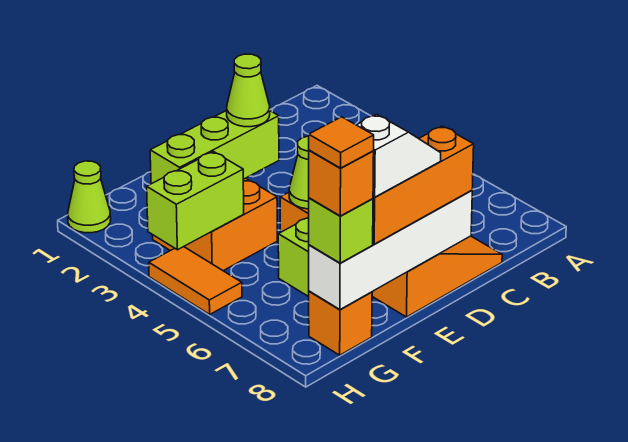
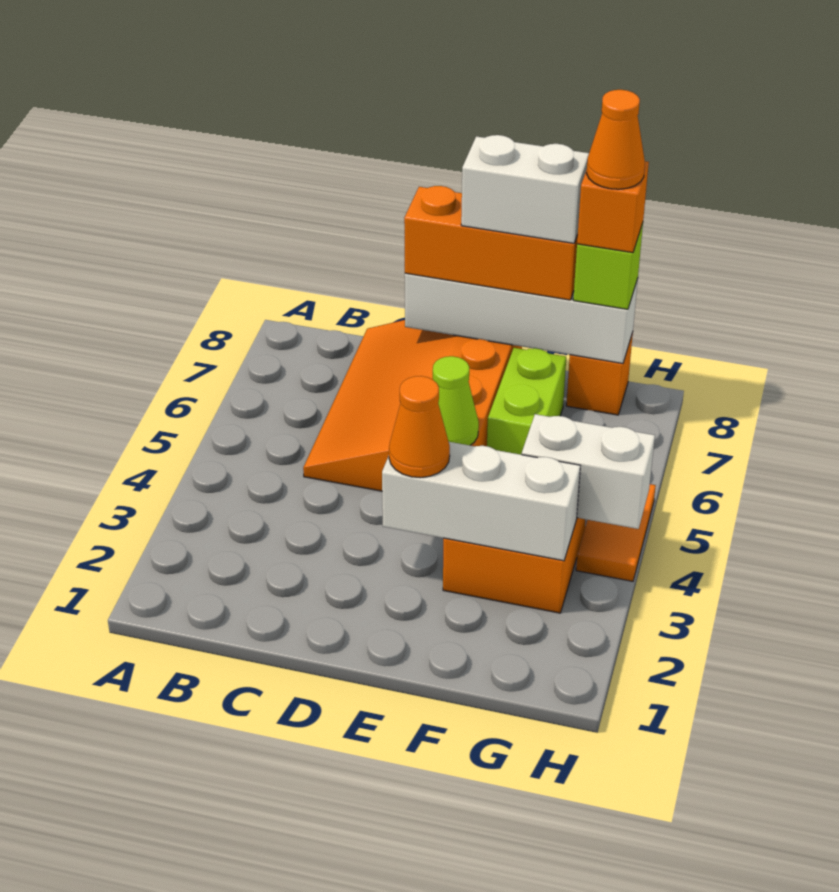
lime brick E3:G3 level 2 -> white brick E3:G3 level 2
lime cone E3 level 3 -> orange cone E3 level 3
white slope E8:F8 level 4 top F -> white brick E8:F8 level 4
lime brick G4:H4 level 2 -> white brick G4:H4 level 2
orange tile G8 level 5 -> orange cone G8 level 5
lime cone H1 level 1 -> none

